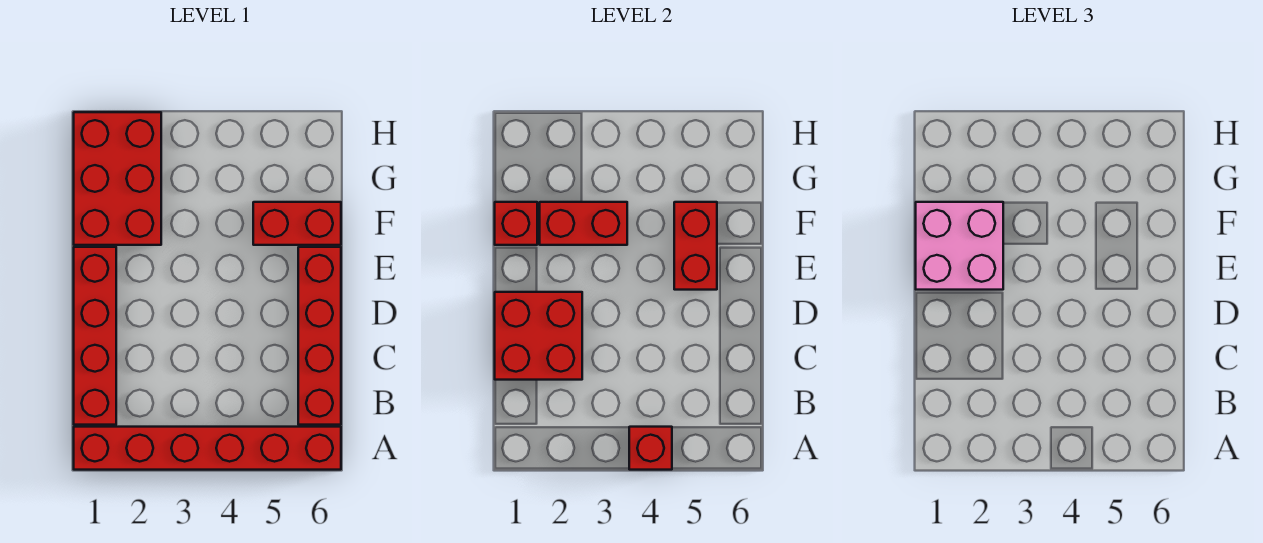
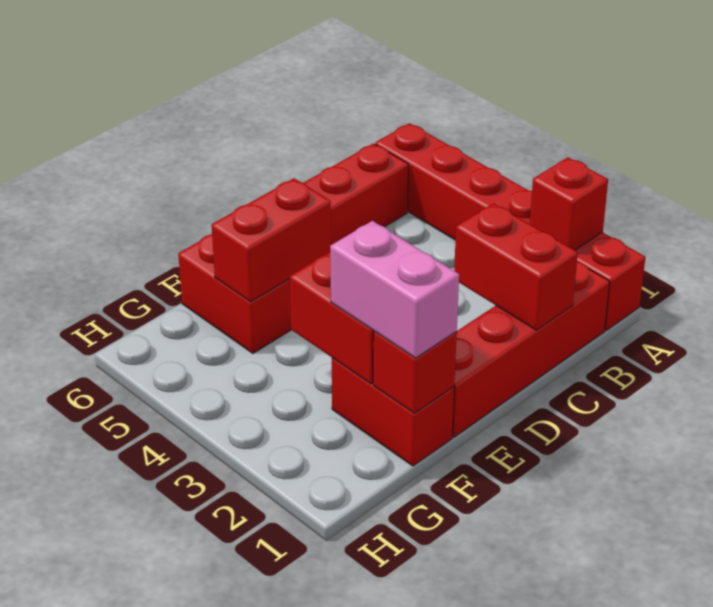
red brick A4 level 2 -> red brick A2 level 2
red brick C1:D2 level 2 -> red brick C1:C2 level 2
pink brick E1:F2 level 3 -> pink brick F1:F2 level 3
red brick F1:H2 level 1 -> red brick F1:F2 level 1

